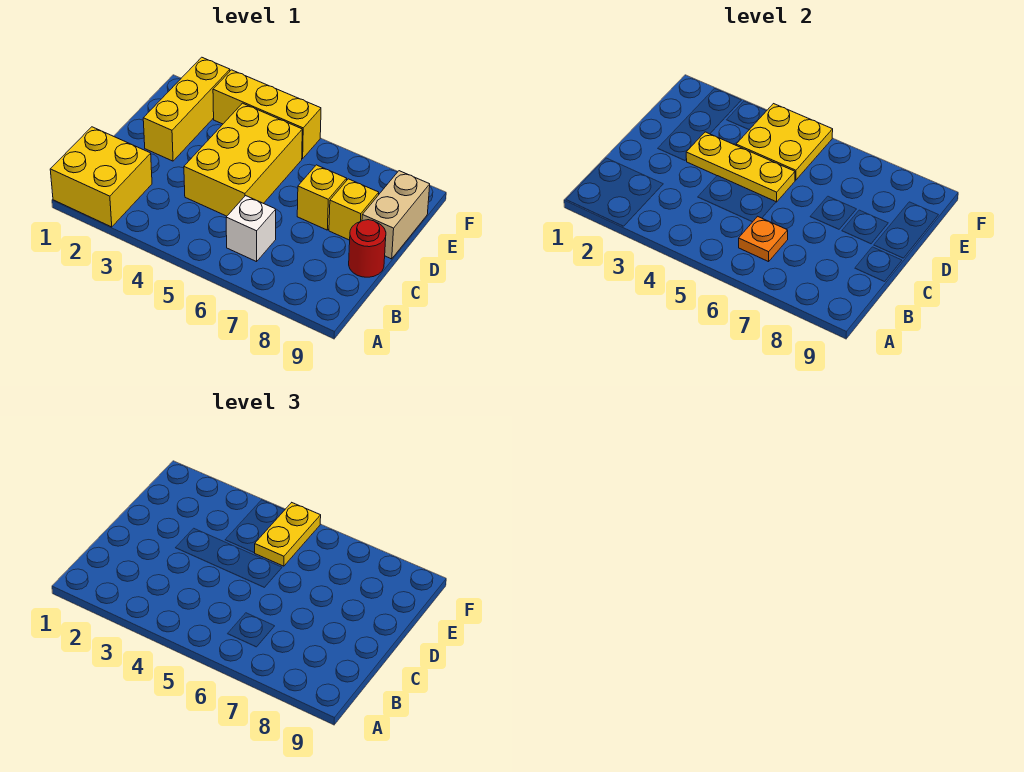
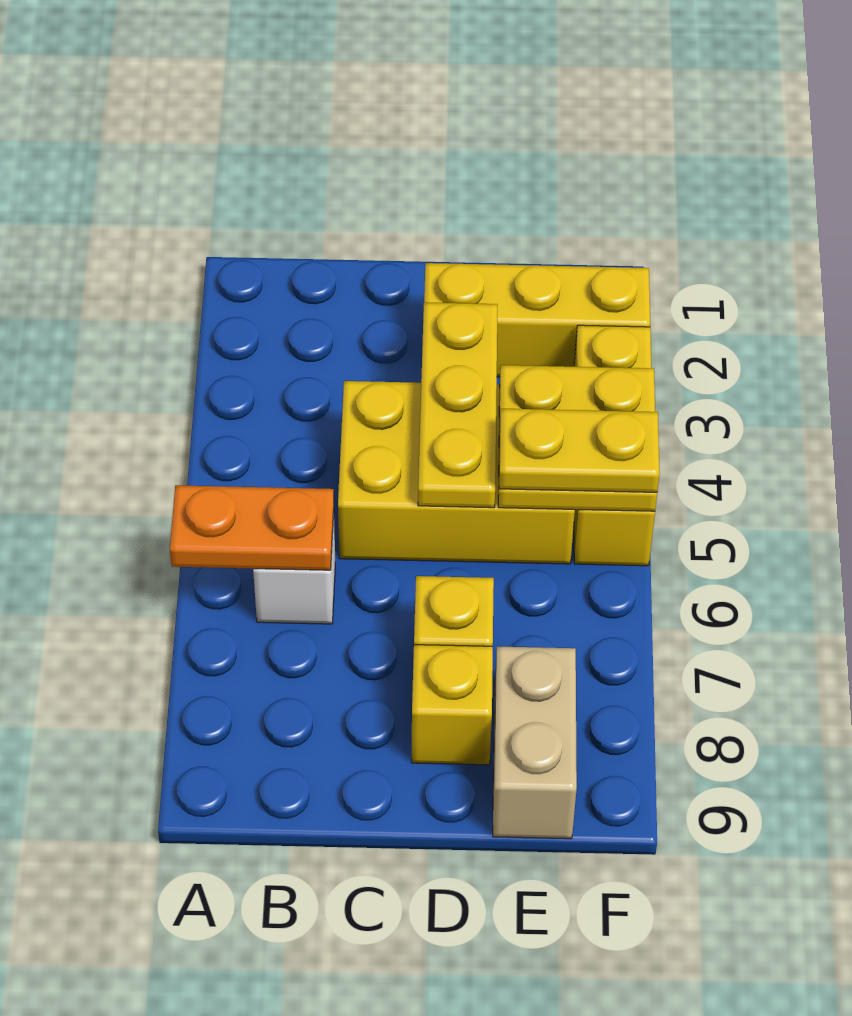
yellow brick A1:B2 level 1 -> none
orange plate B6 level 2 -> orange plate A6:B6 level 2
red round brick C9 level 1 -> none
tan brick D9:E9 level 1 -> tan brick E8:E9 level 1

